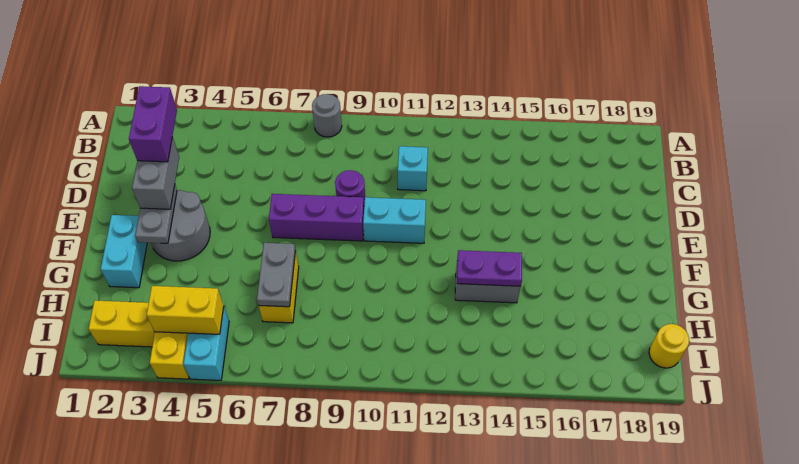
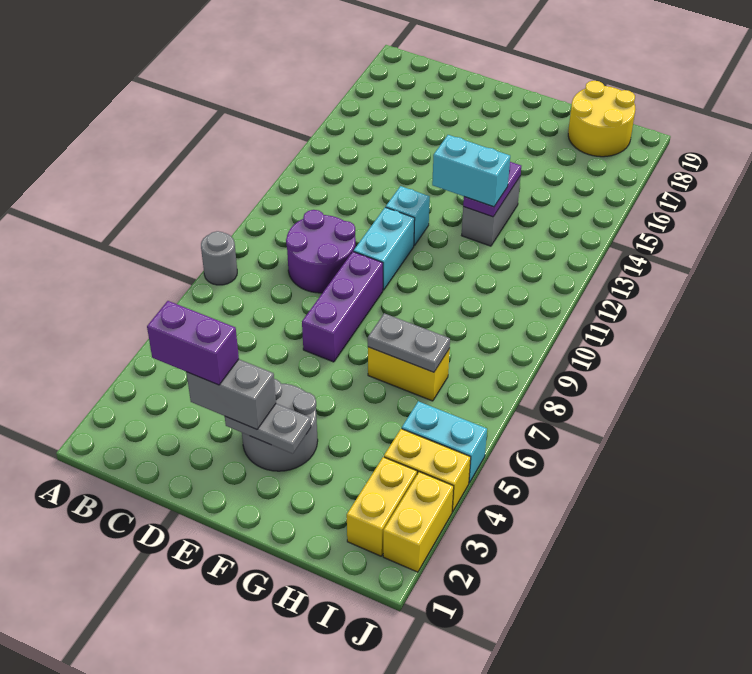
cyan brick C11 level 1 -> cyan brick E12 level 1
purple round brick D9 level 1 -> purple round brick C9:D10 level 1
cyan brick F2:G2 level 1 -> cyan brick F13:G13 level 3
yellow brick I4:I5 level 2 -> yellow brick J2:J3 level 1
yellow round brick I19 level 1 -> yellow round brick H18:I19 level 1

